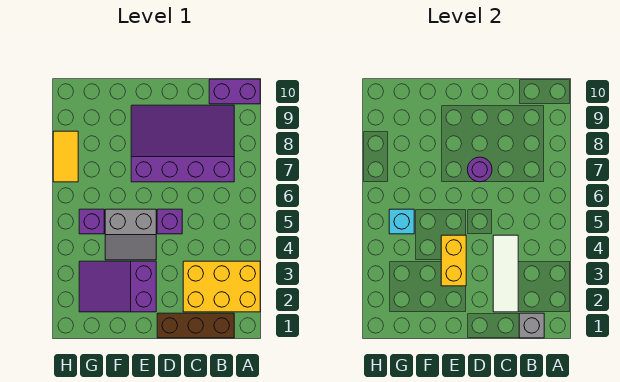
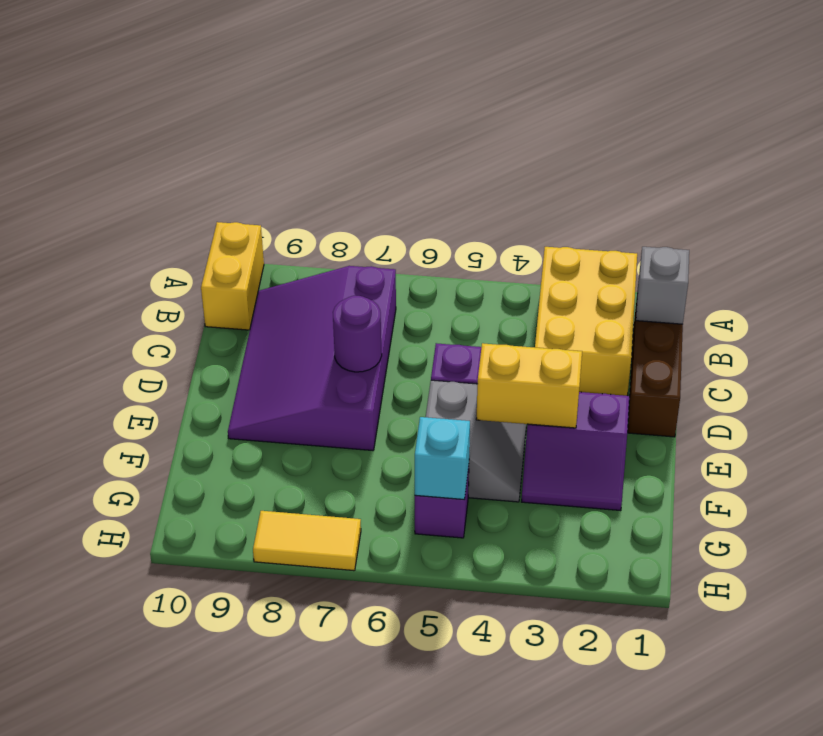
purple brick A10:B10 level 1 -> yellow brick A10:B10 level 1
white tile C2:C4 level 2 -> none
purple slope E2:G3 level 1 top E -> purple slope E2:F3 level 1 top E

